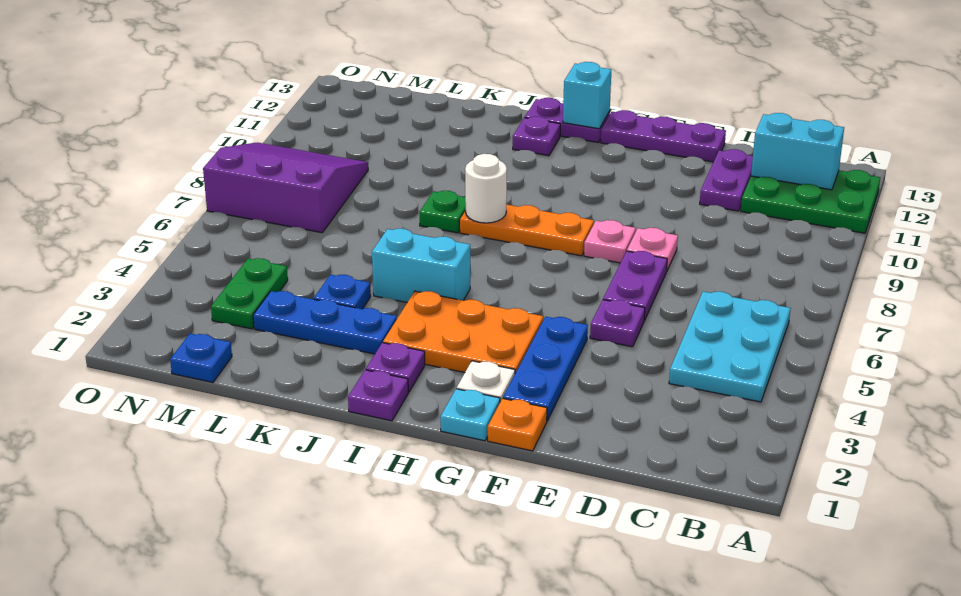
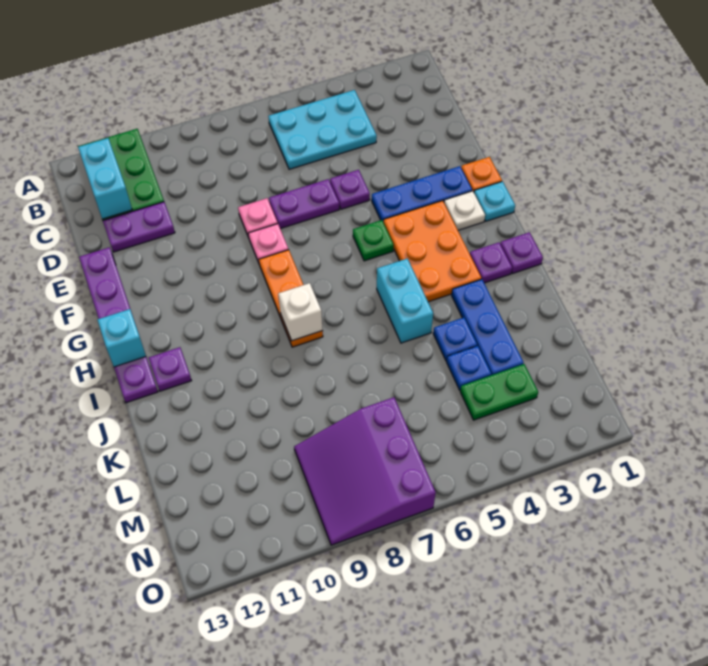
white round brick I8 level 2 -> white brick I8 level 2
green plate J8 level 1 -> green plate G5 level 1
blue plate M1 level 1 -> blue plate L4 level 1

